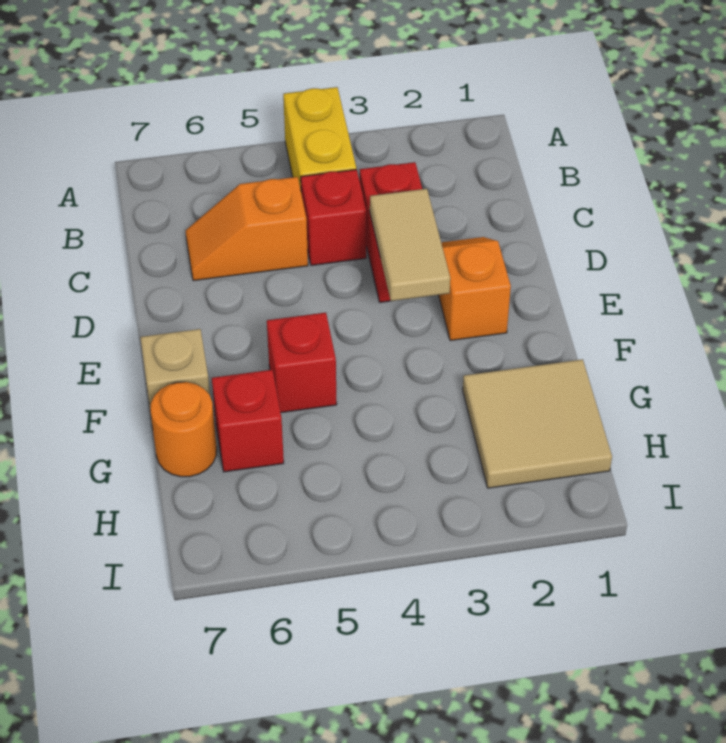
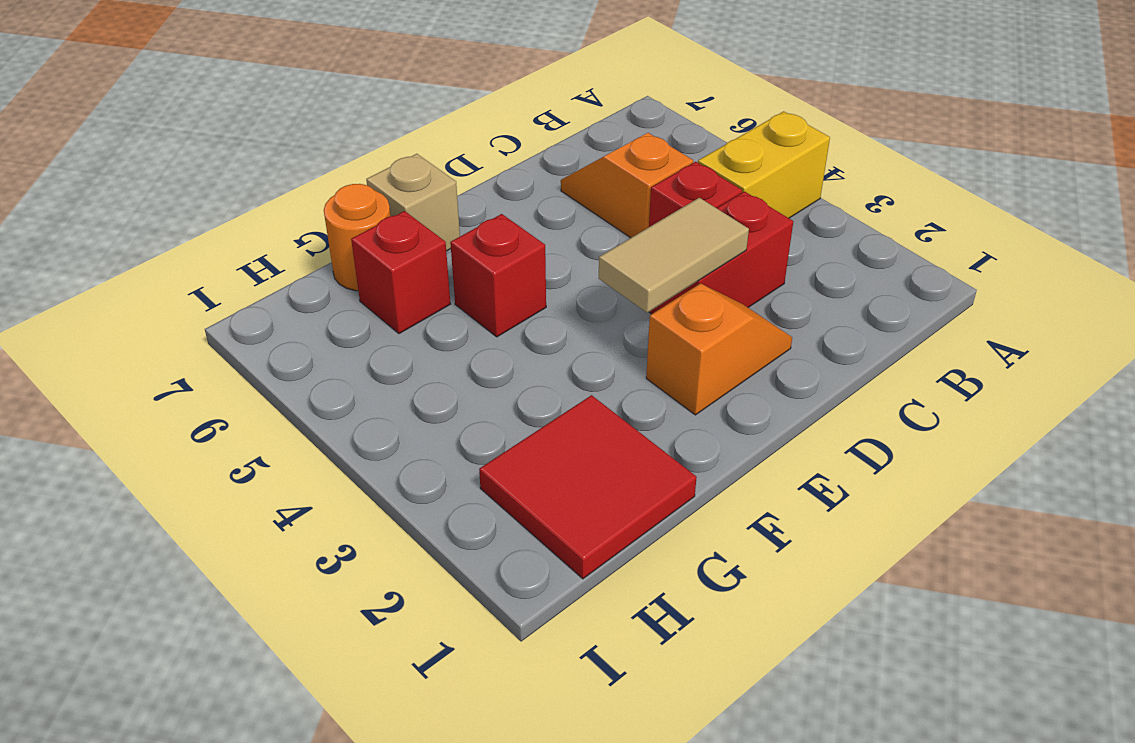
tan tile G1:H2 level 1 -> red tile G1:H2 level 1

